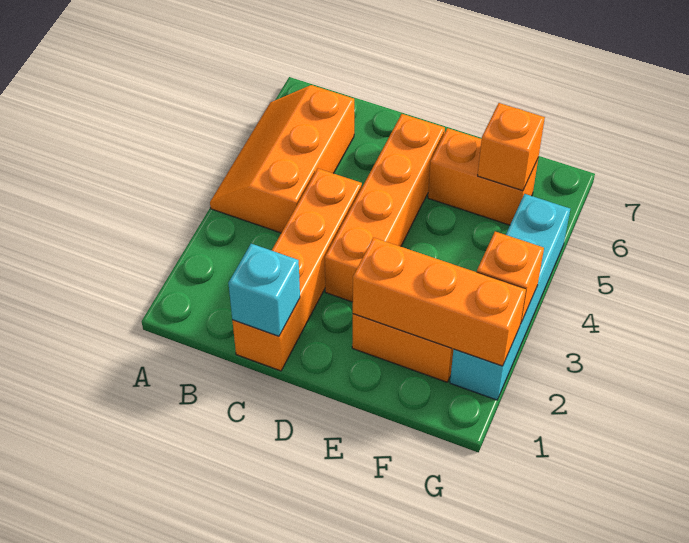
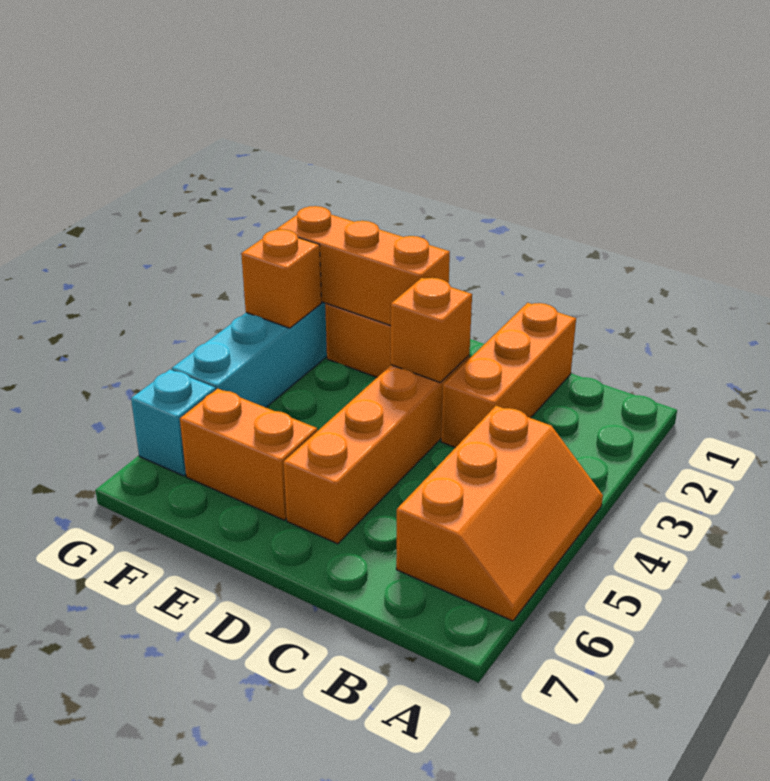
orange brick C1:C4 level 1 -> orange brick C1:C3 level 1
cyan brick C1 level 2 -> cyan brick G6 level 1
orange brick F6 level 2 -> orange brick D3 level 2

